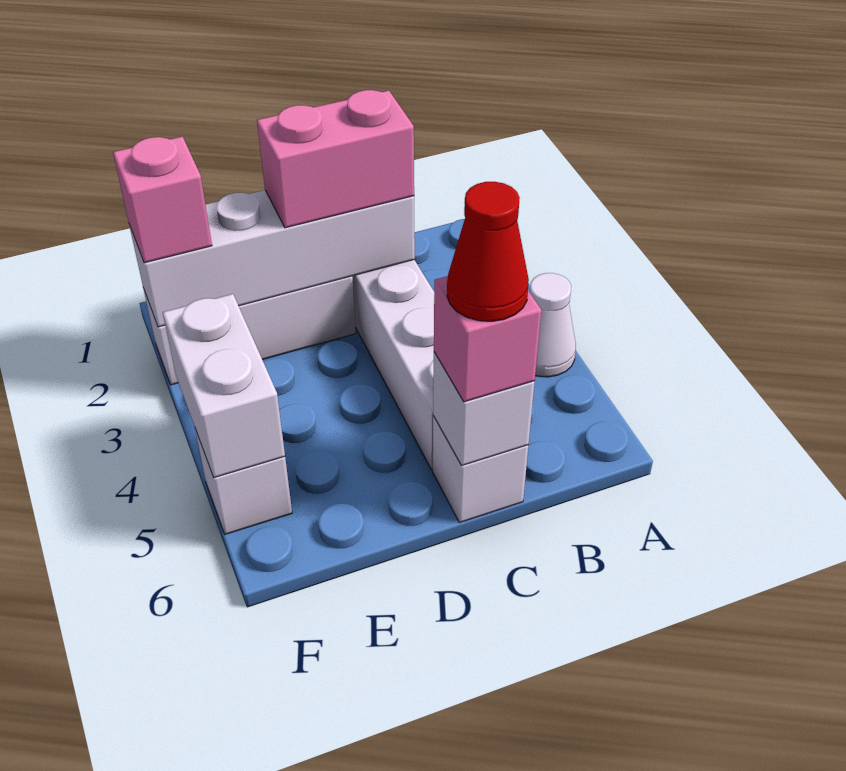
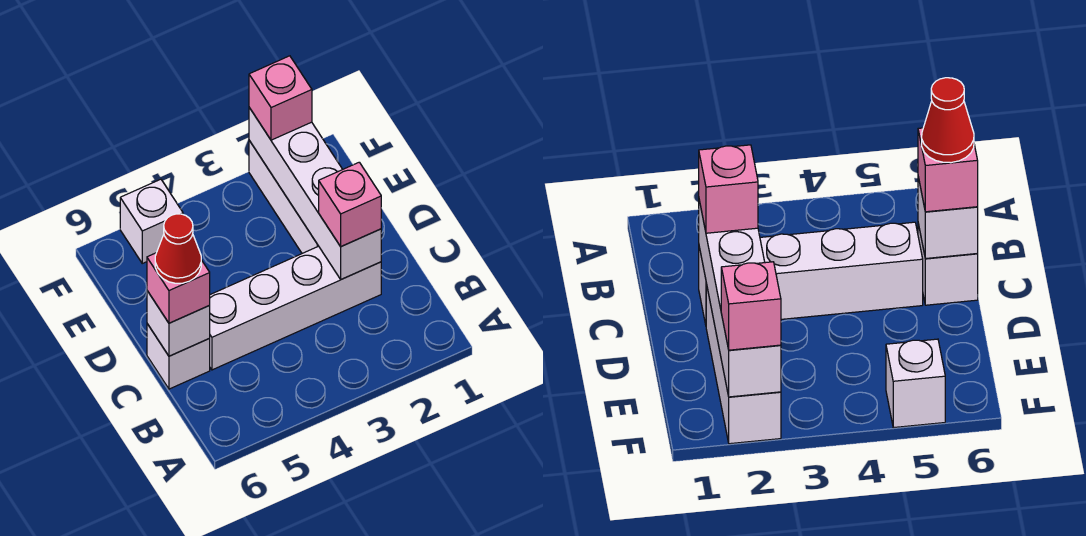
white cone A4 level 1 -> none
pink brick C2:D2 level 3 -> pink brick C2 level 3
white brick F4:F5 level 2 -> none

